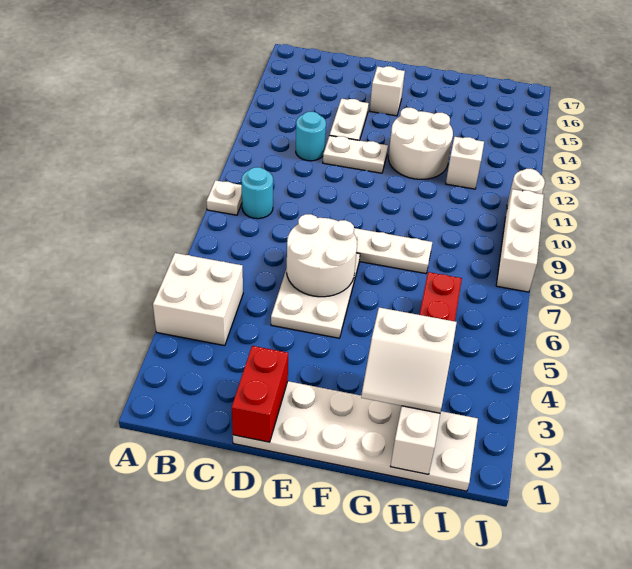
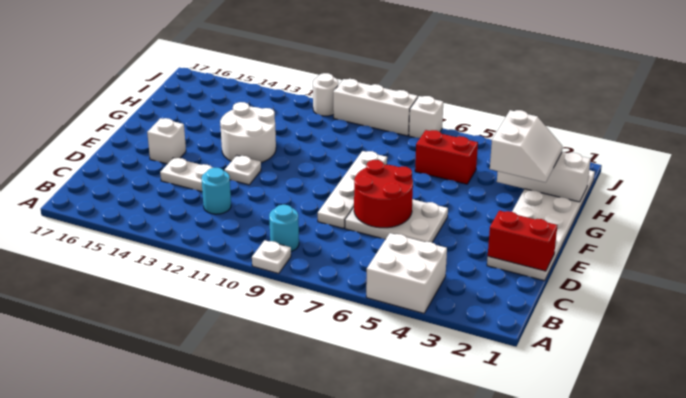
white round brick D6:E7 level 2 -> red round brick D6:E7 level 2
white plate D12:E12 level 1 -> white plate E12 level 1
white brick H12 level 1 -> white brick J7 level 1

